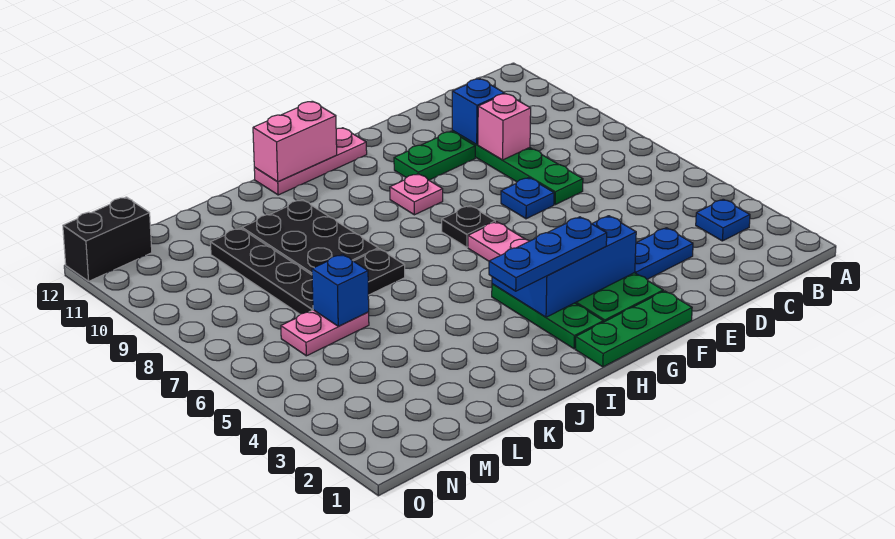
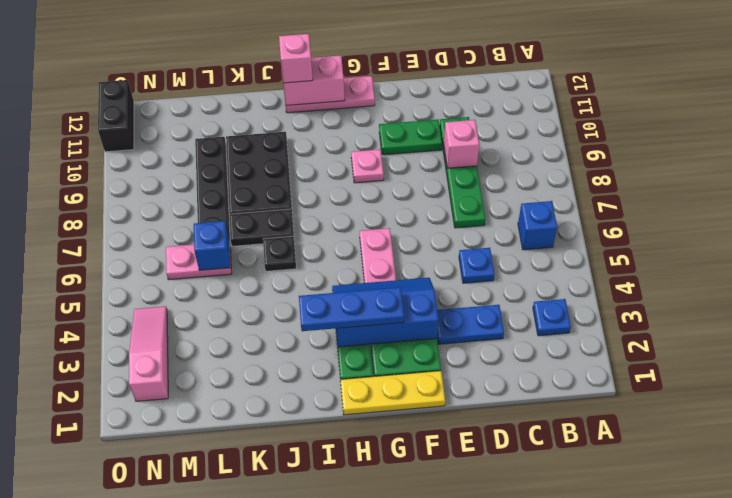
blue brick D10 level 2 -> blue brick B6 level 1
blue plate E7 level 1 -> blue plate D5 level 1
green plate F1:H1 level 1 -> yellow plate F1:H1 level 1
black plate G7 level 1 -> black plate J6 level 1
none -> pink brick I12 level 3
none -> pink slope N2:N4 level 1 top 2
black brick N12:O12 level 1 -> black brick O11:O12 level 1

